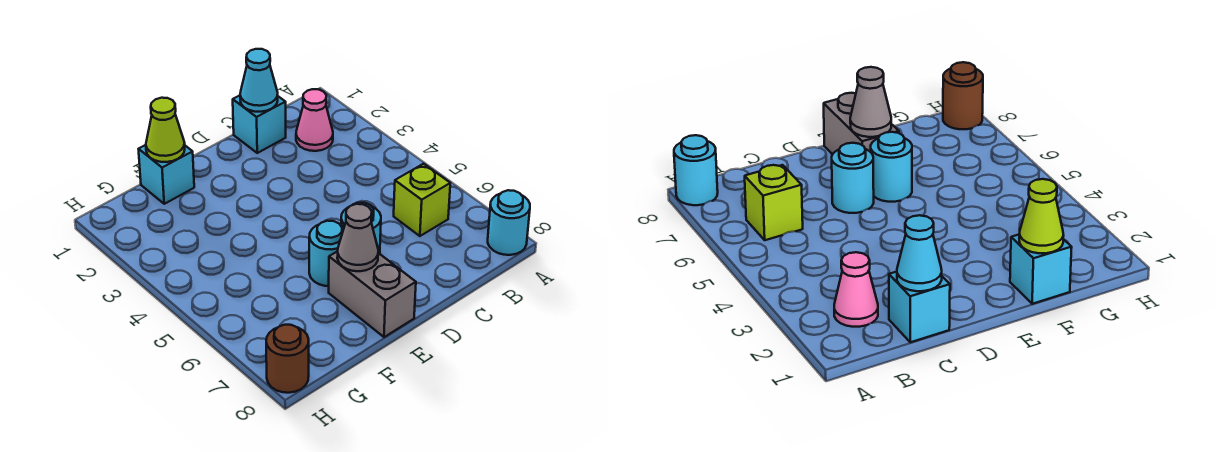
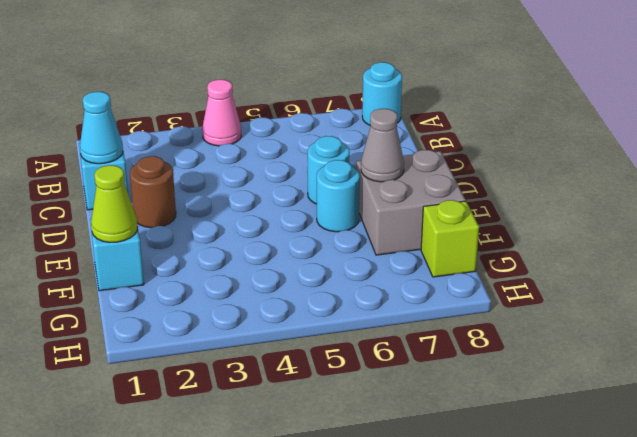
pink cone B2 level 1 -> pink cone A4 level 1
lime brick B6 level 1 -> lime brick G8 level 1
grey brick E7:E8 level 1 -> grey brick E7:F8 level 1
brown round brick H8 level 1 -> brown round brick D2 level 1

